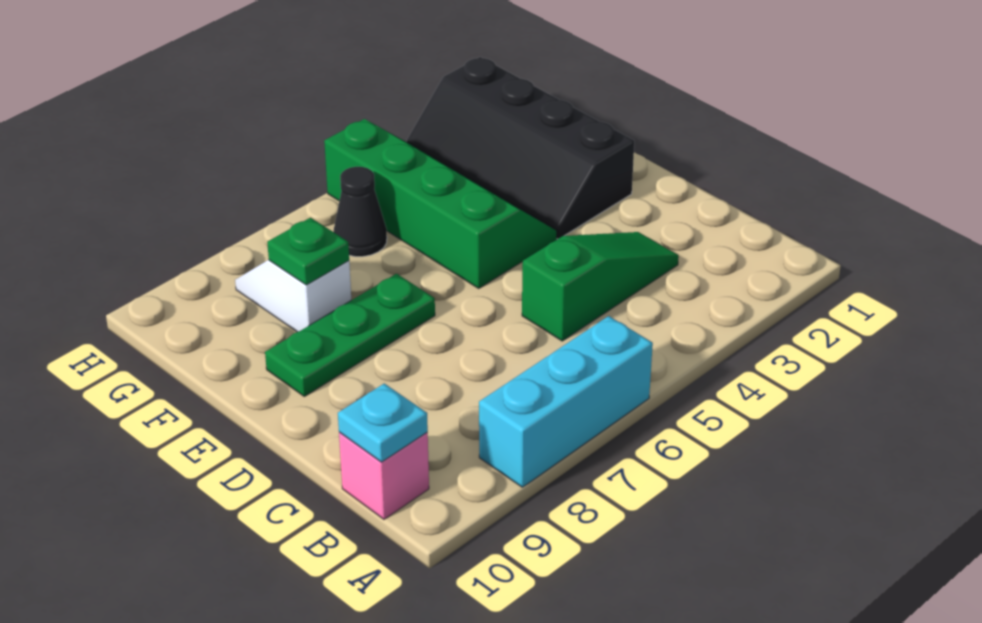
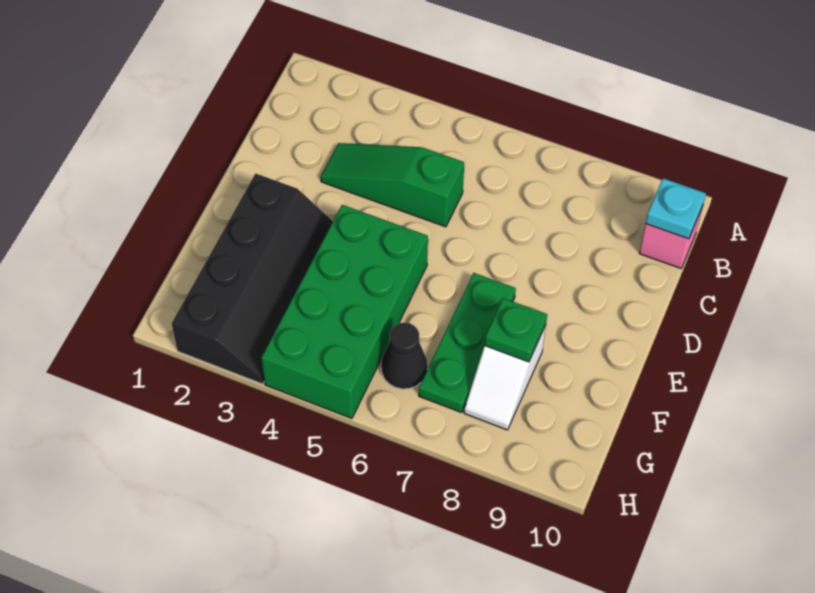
cyan brick A6:A8 level 1 -> none
green slope E4:H5 level 1 top 5 -> green brick E4:H5 level 1
green plate E7:E9 level 1 -> green plate E7:G7 level 1

